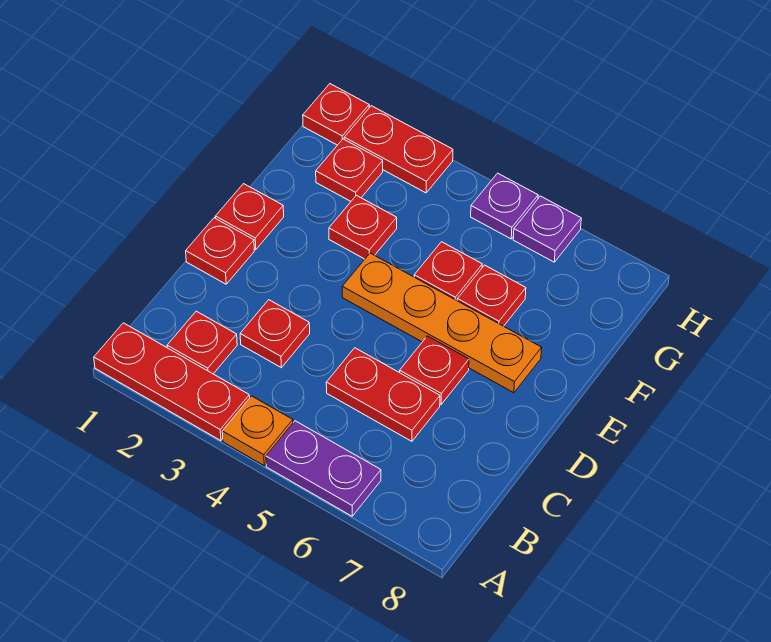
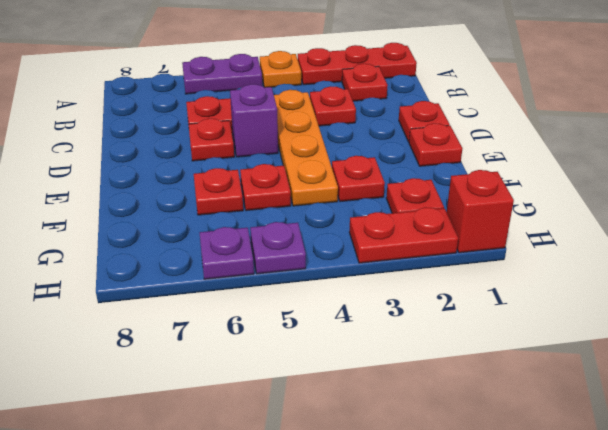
none -> purple brick D5 level 1
orange plate E4:E7 level 1 -> orange plate C4:F4 level 1
red plate H1 level 1 -> red brick H1 level 1

